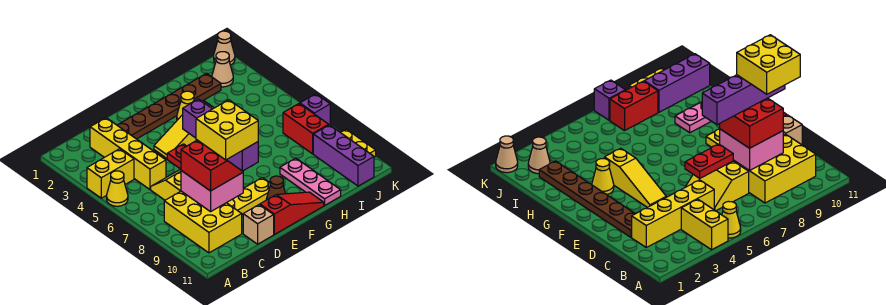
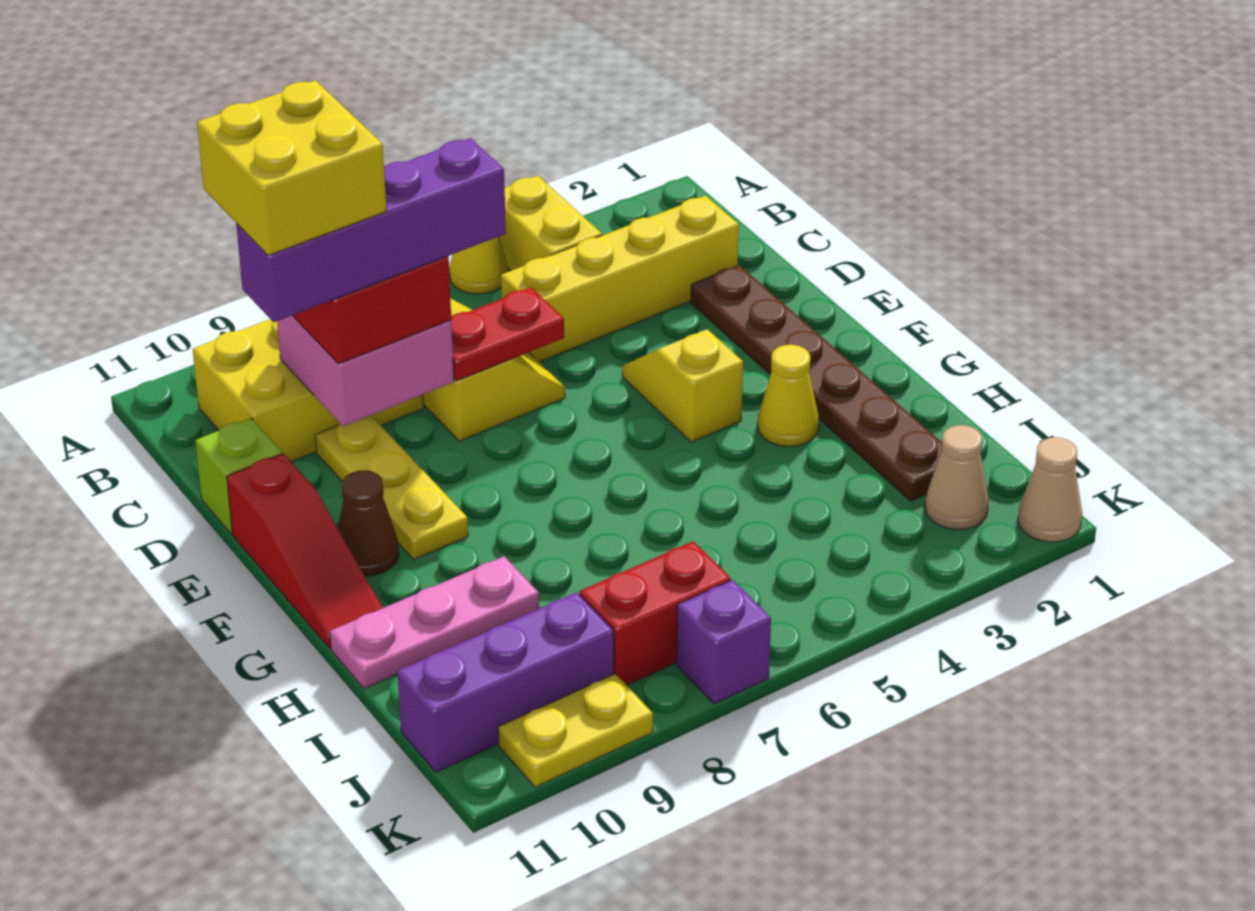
tan brick D11 level 1 -> lime brick D11 level 1
yellow slope E4:G4 level 1 top G -> yellow slope E4:F4 level 1 top F

